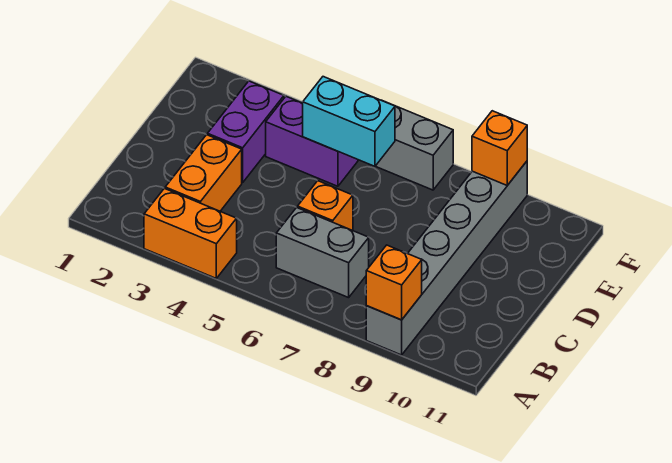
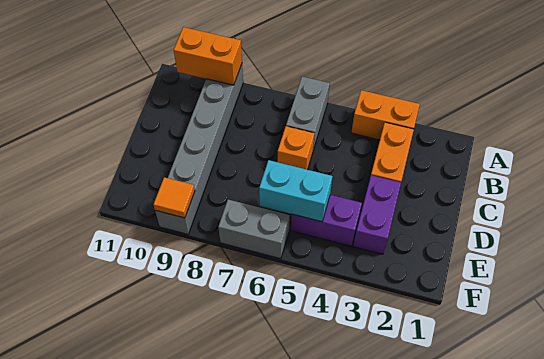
orange brick A9 level 2 -> orange brick A9:A10 level 2
grey brick B6:B7 level 1 -> grey brick A6:B6 level 1
orange brick F9 level 2 -> orange tile F9 level 2

